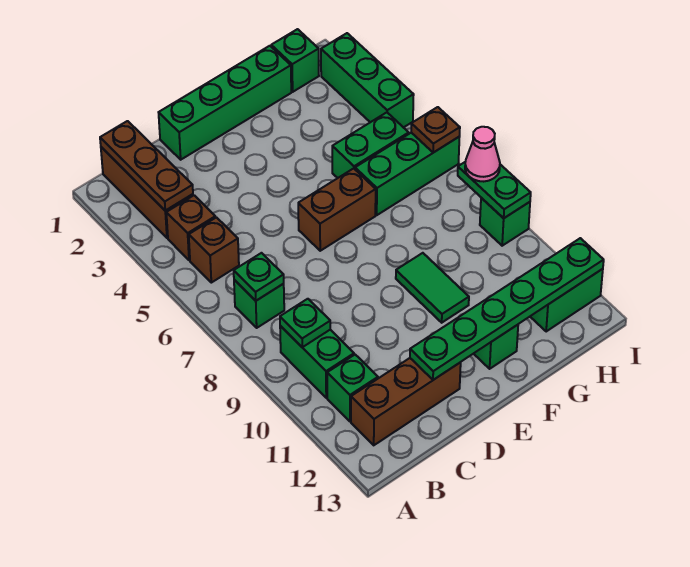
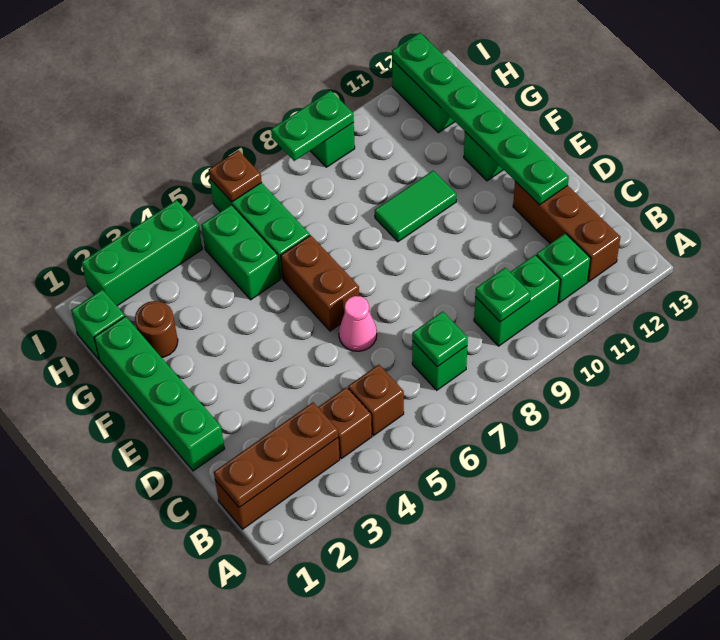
none -> brown round brick G2 level 1
pink cone I8 level 3 -> pink cone D6 level 1

